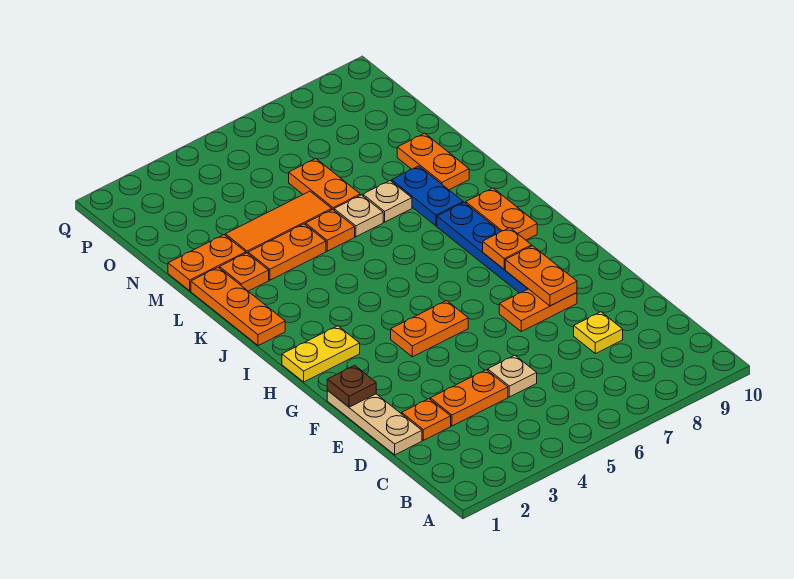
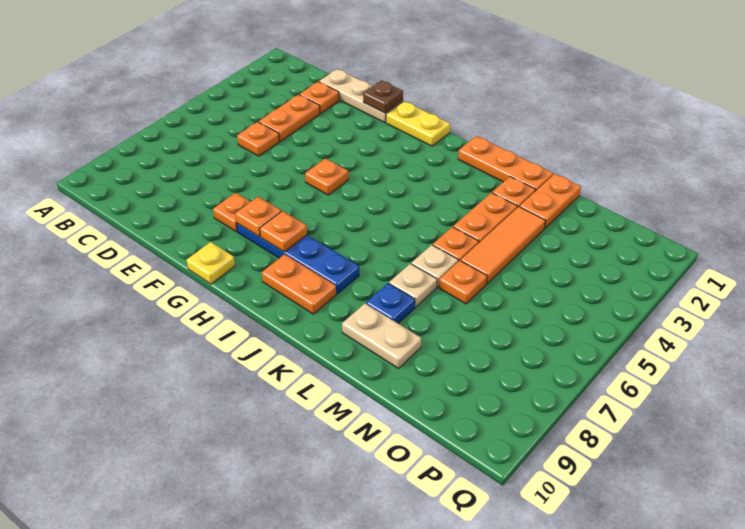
tan plate D5 level 1 -> orange plate D5 level 1
yellow plate D8 level 1 -> yellow plate G10 level 1
orange plate F7:F8 level 1 -> orange plate F8 level 1
orange plate F8:G8 level 2 -> orange plate G8 level 2
orange plate G4:G5 level 1 -> orange plate G5 level 1
yellow plate H1:H2 level 1 -> yellow plate G1:H1 level 1
blue plate K8:L8 level 1 -> blue plate L8 level 1
orange plate L9:M9 level 1 -> tan plate L9:M9 level 1
orange plate M6:N6 level 1 -> orange plate M6 level 1

